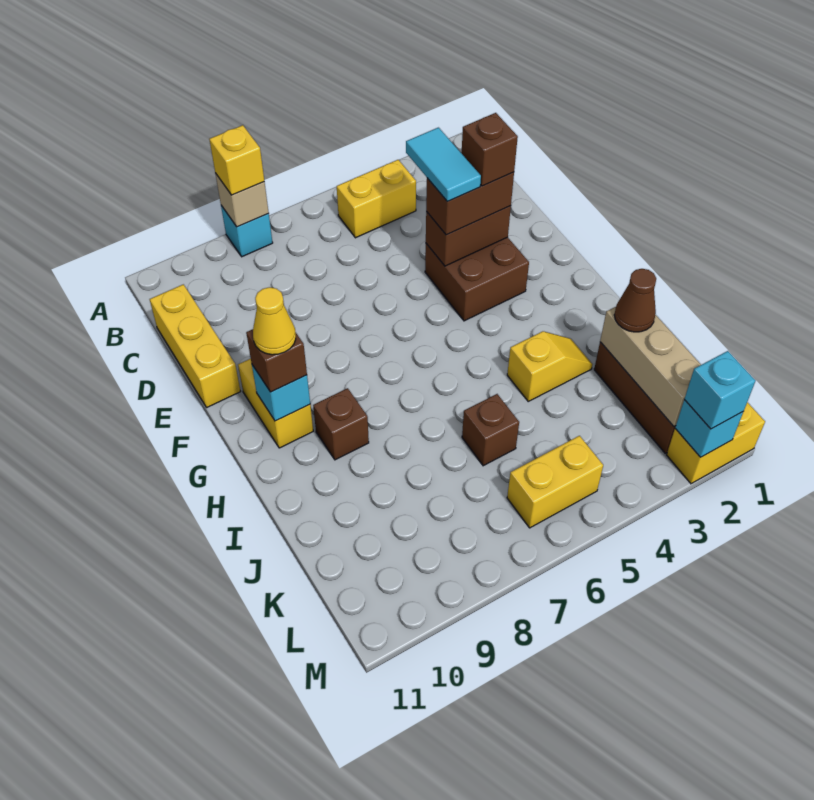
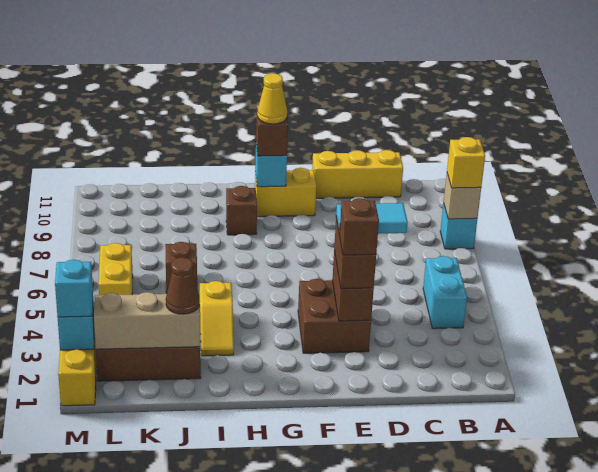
yellow brick B4:B5 level 1 -> cyan brick B4:B5 level 1

